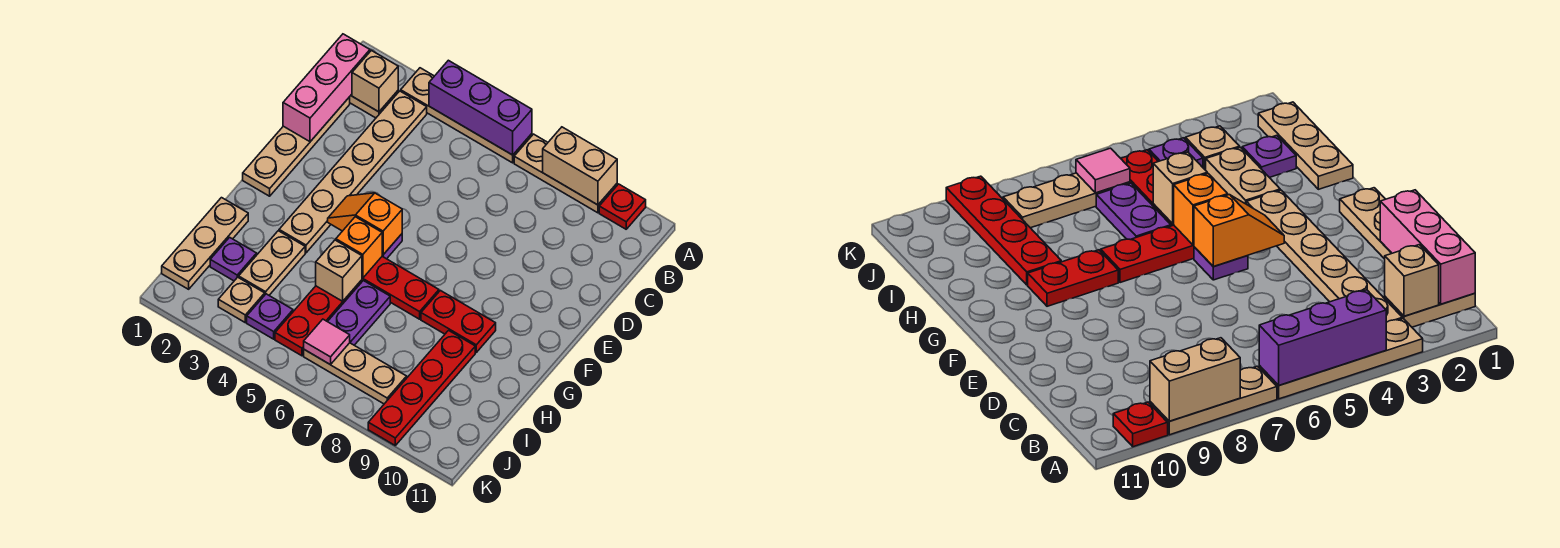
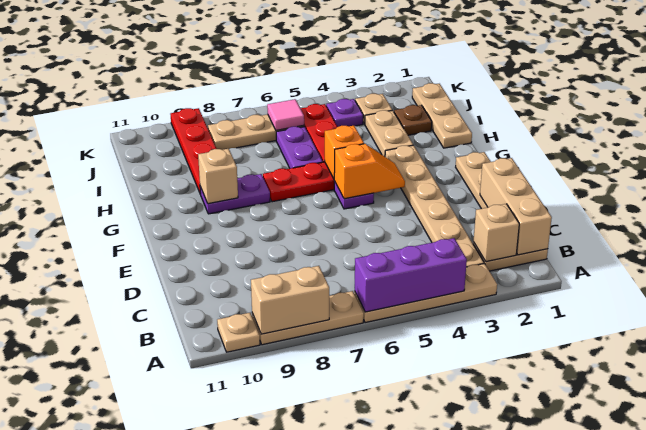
red plate A10 level 1 -> tan plate A10 level 1
pink brick B1:D1 level 2 -> tan brick B1:D1 level 2
red plate G8:G9 level 1 -> purple plate G8:G9 level 1
tan brick H5 level 2 -> tan brick G9 level 2
purple plate I2 level 1 -> brown plate I2 level 1

